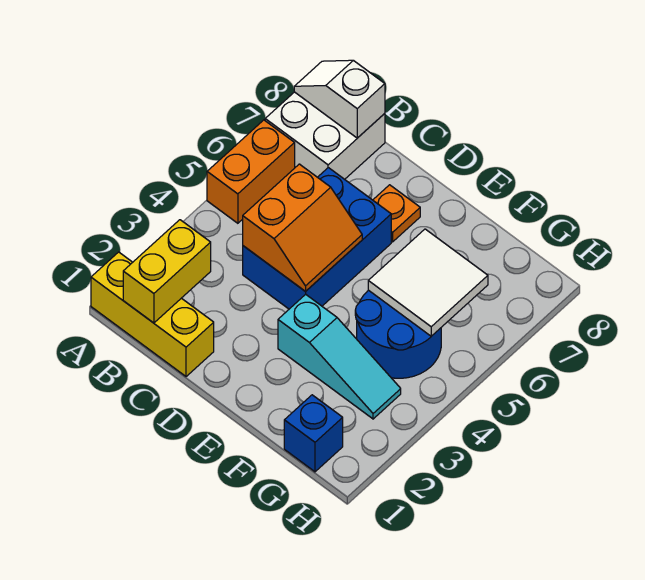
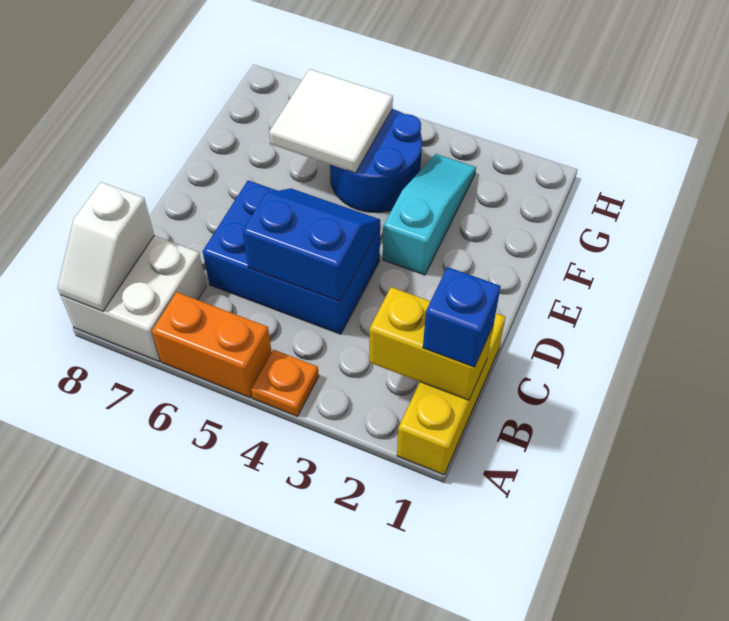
orange slope C4:D5 level 2 top C -> blue slope C4:D5 level 2 top C
orange plate D7 level 1 -> orange plate A4 level 1
blue brick G1 level 1 -> blue brick B1 level 3

